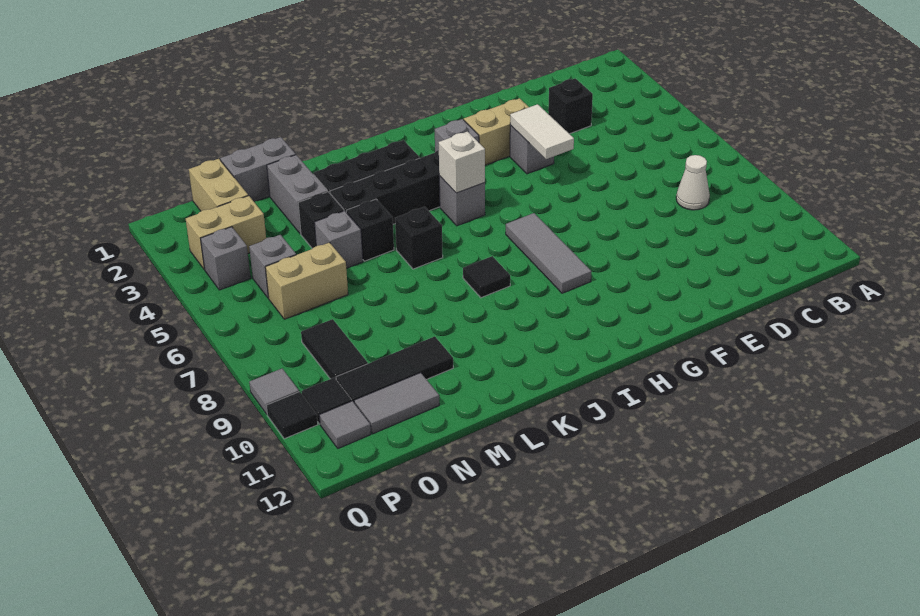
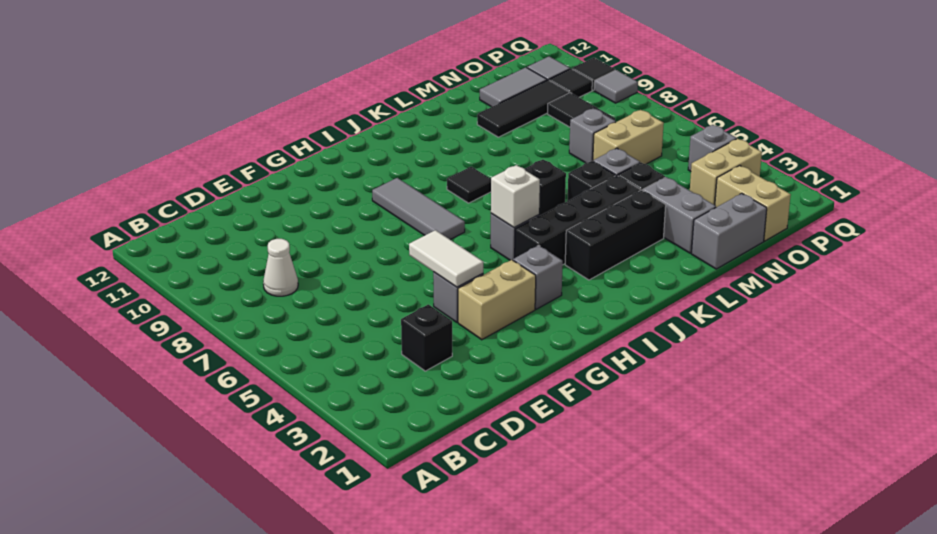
grey brick O5 level 1 -> grey brick N7 level 1

